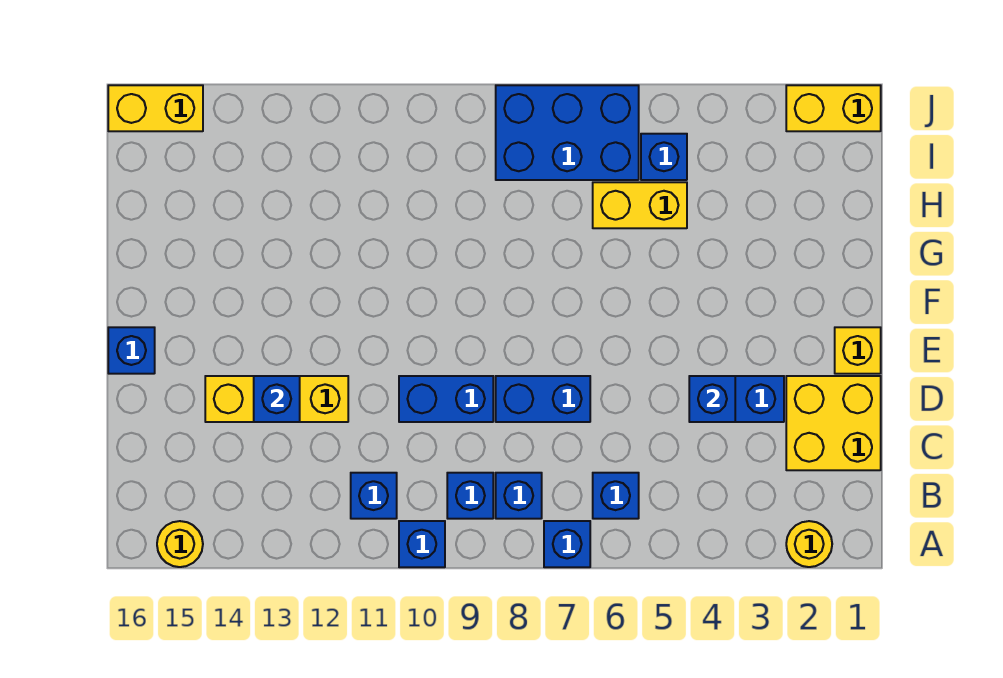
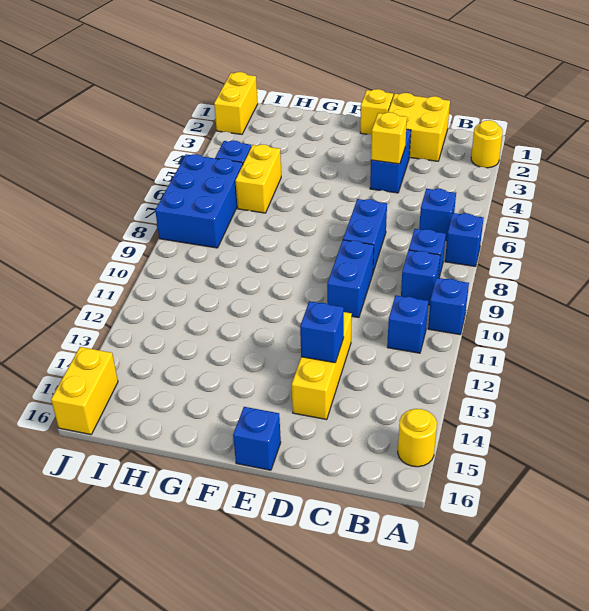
blue brick D4 level 2 -> yellow brick D4 level 2

